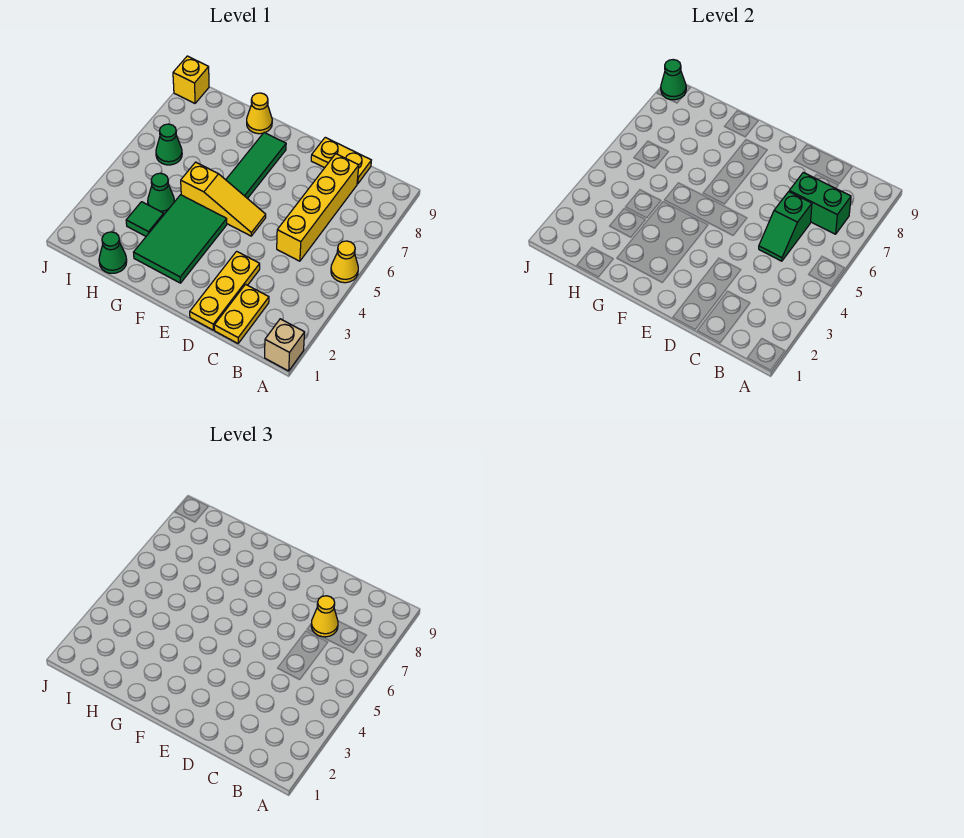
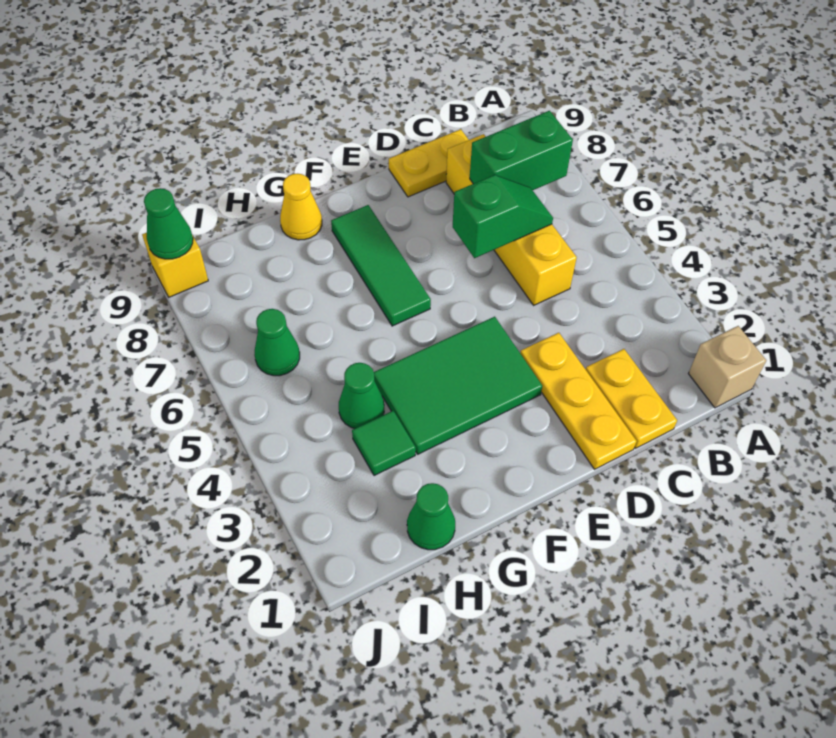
yellow cone A5 level 1 -> none
green slope C5:C6 level 2 top 6 -> green slope C6:D6 level 2 top D
yellow cone C7 level 3 -> none
yellow slope E5:G5 level 1 top G -> none
green tile F2:G4 level 1 -> green tile E3:G4 level 1

